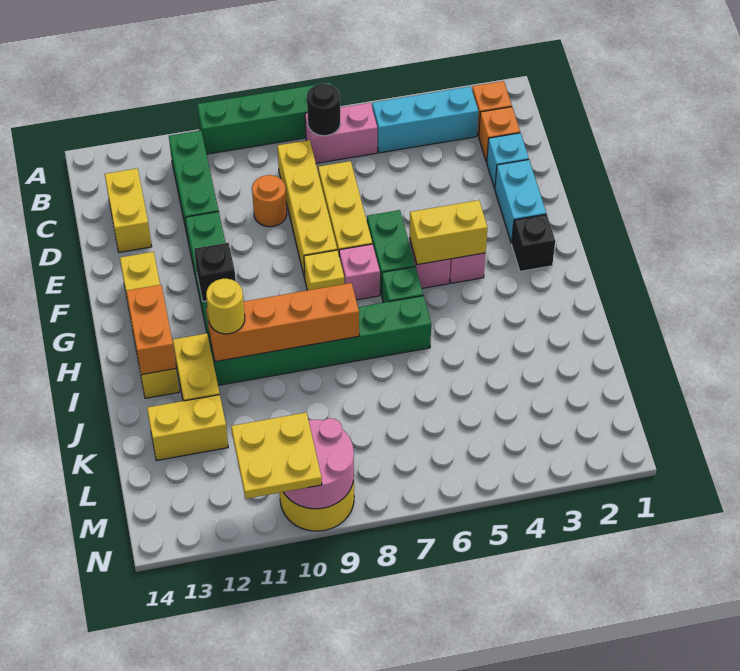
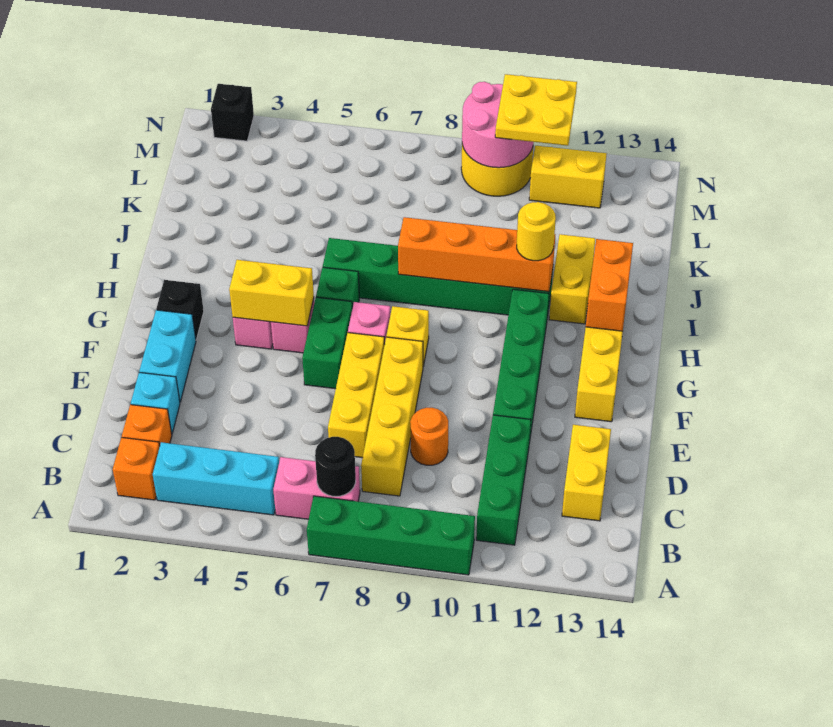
black brick G11 level 2 -> black brick N2 level 1
yellow brick K12:K13 level 1 -> yellow brick M11:M12 level 1

